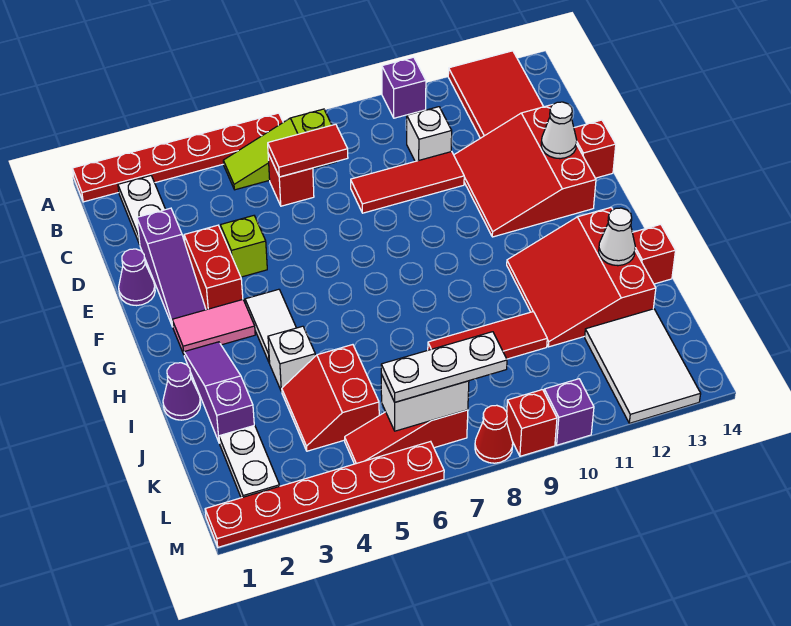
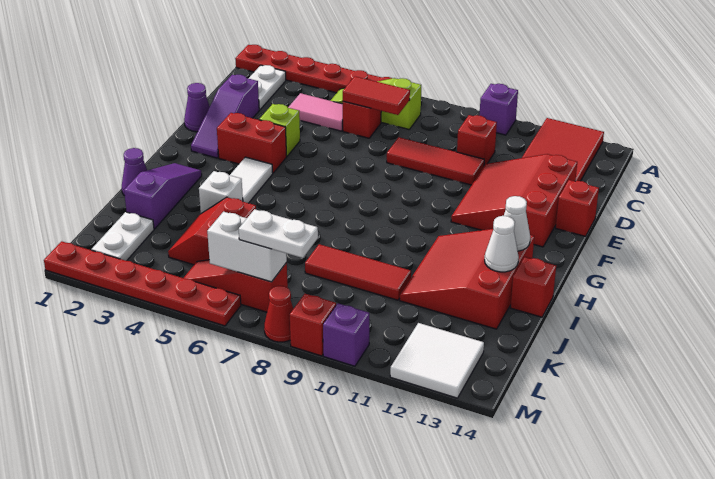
white brick C10 level 1 -> red brick C10 level 1
red brick E3:F3 level 1 -> red brick F3:F4 level 1
white cone E13 level 2 -> white cone H13 level 2
pink tile G2:G3 level 1 -> pink tile C4:C5 level 1
white tile K12:M13 level 1 -> white tile L12:M13 level 1
white plate L6:L8 level 3 -> white plate L7:L8 level 3

